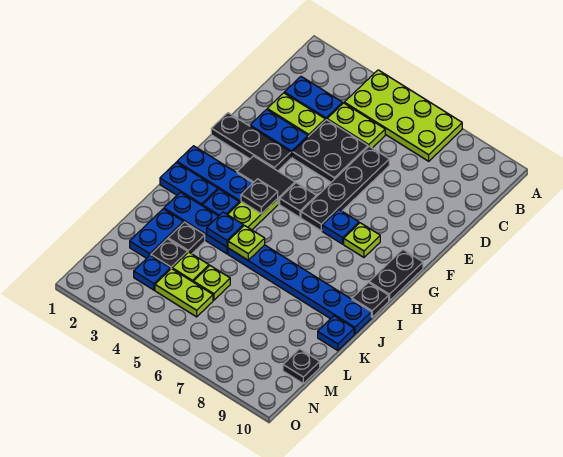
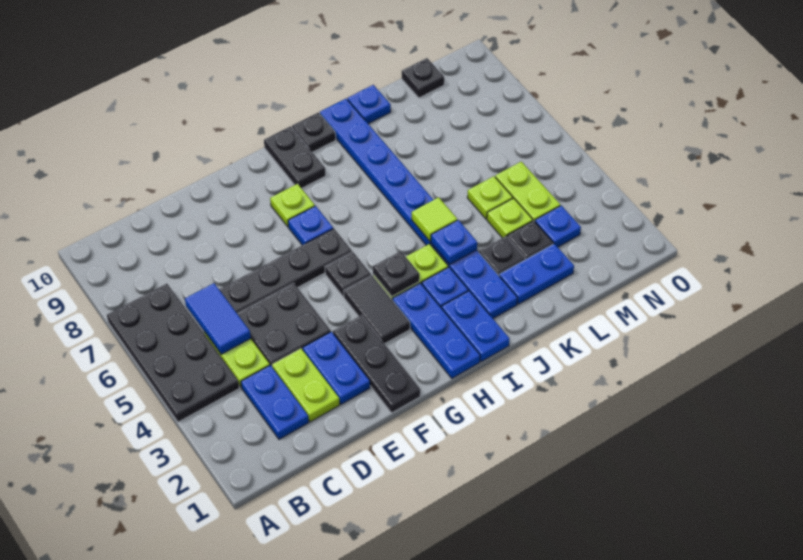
lime plate A4:B7 level 1 -> black plate A4:B7 level 1
none -> blue tile C5:C6 level 2
black plate G10:H10 level 1 -> black plate H9:H10 level 1
lime plate J5 level 2 -> lime tile J5 level 2

